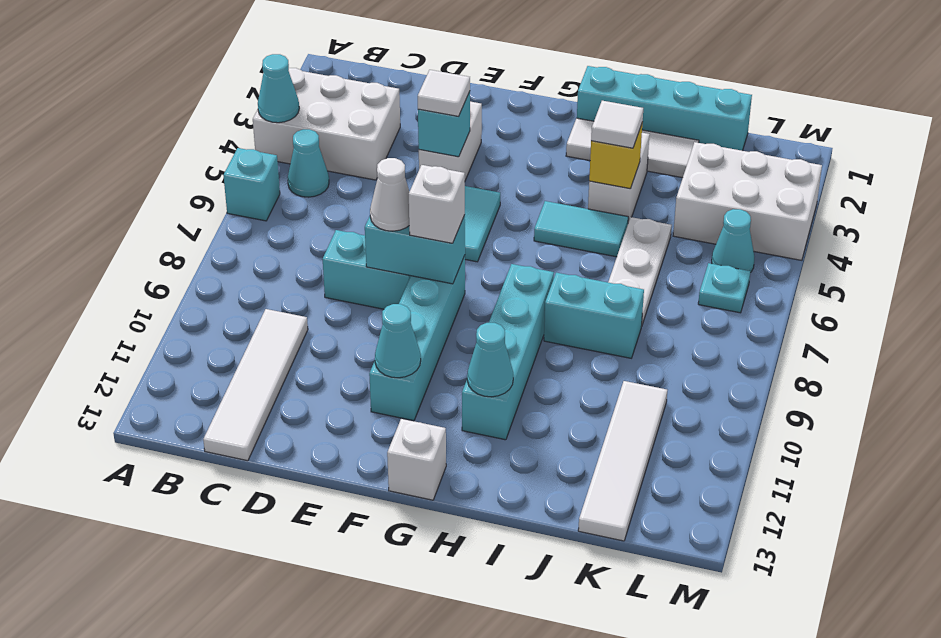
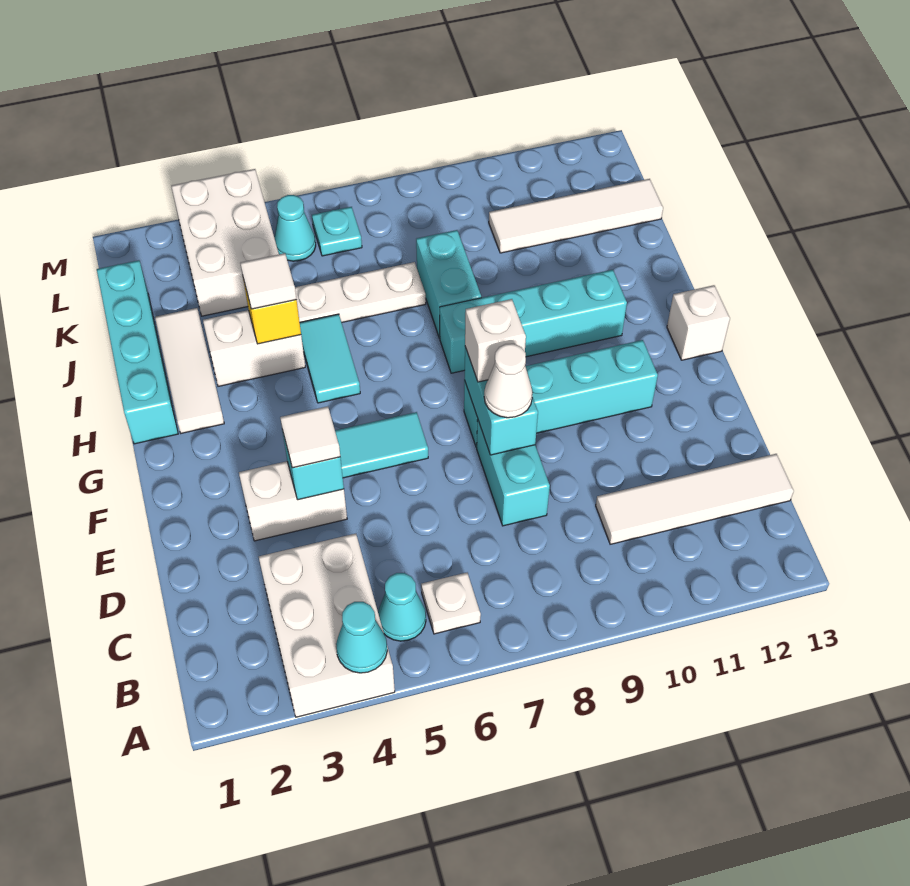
cyan brick A6 level 1 -> none
none -> white plate B6 level 1
cyan cone F11 level 2 -> none
cyan cone H11 level 2 -> none

